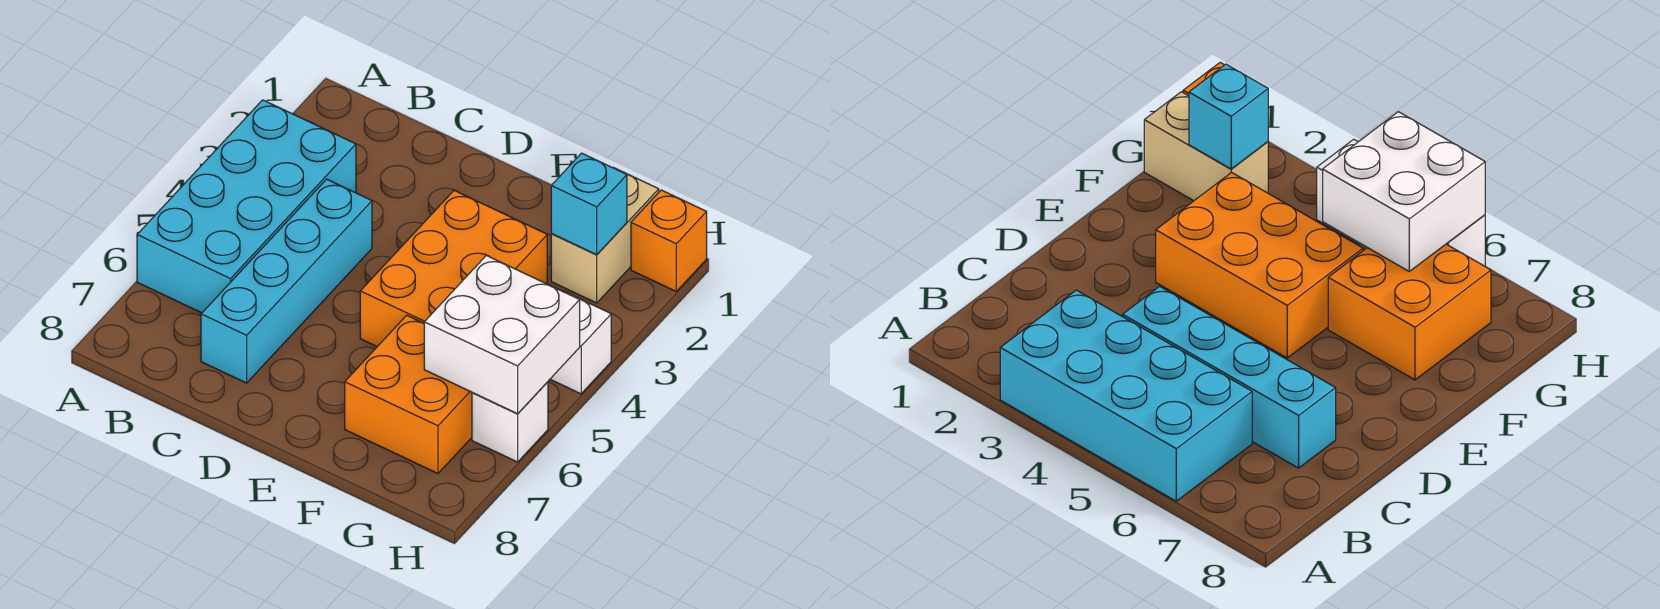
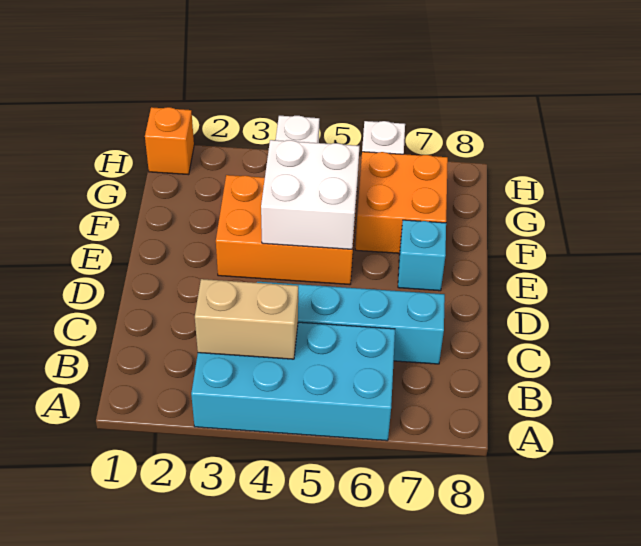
tan brick G1:G2 level 1 -> tan brick B3:B4 level 2
cyan brick G2 level 2 -> cyan brick E7 level 1
white brick G5:H6 level 2 -> white brick E4:F5 level 2

